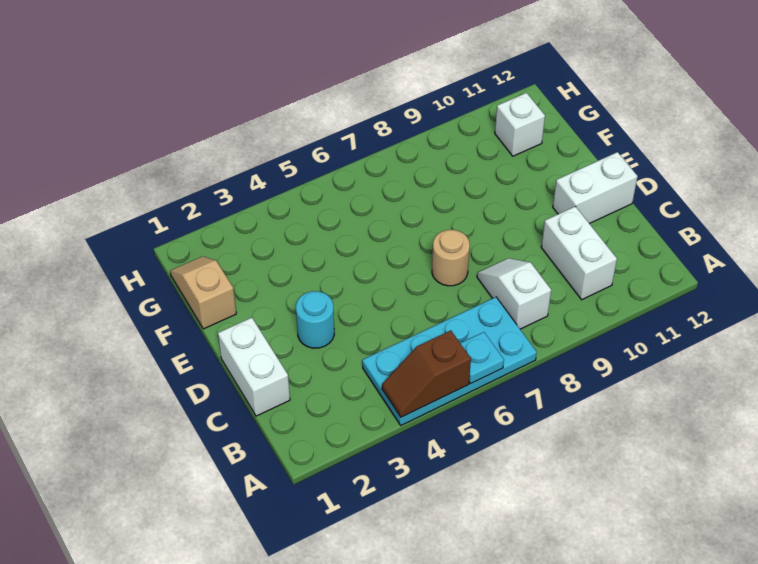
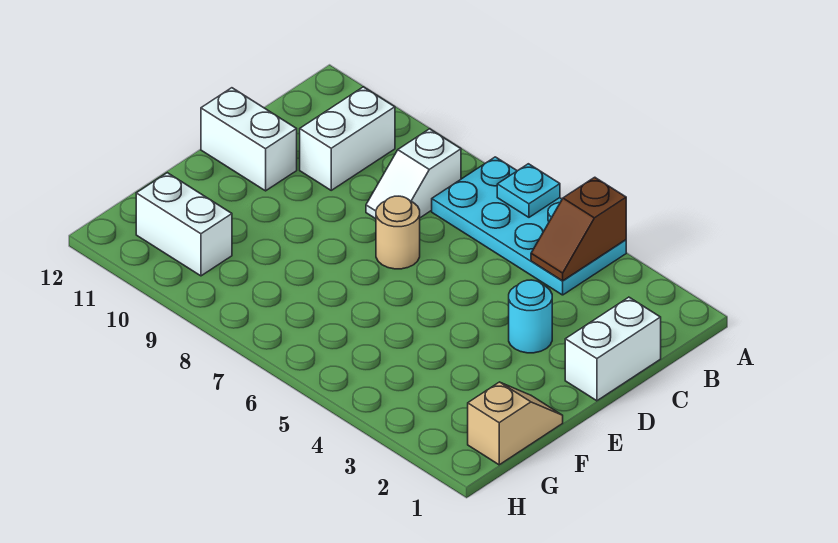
brown slope A4:A5 level 2 top 5 -> brown slope A4:B4 level 2 top A
tan slope F1:G1 level 1 top F -> tan slope F1:G1 level 1 top G
white brick G11 level 1 -> white brick G10:G11 level 1

